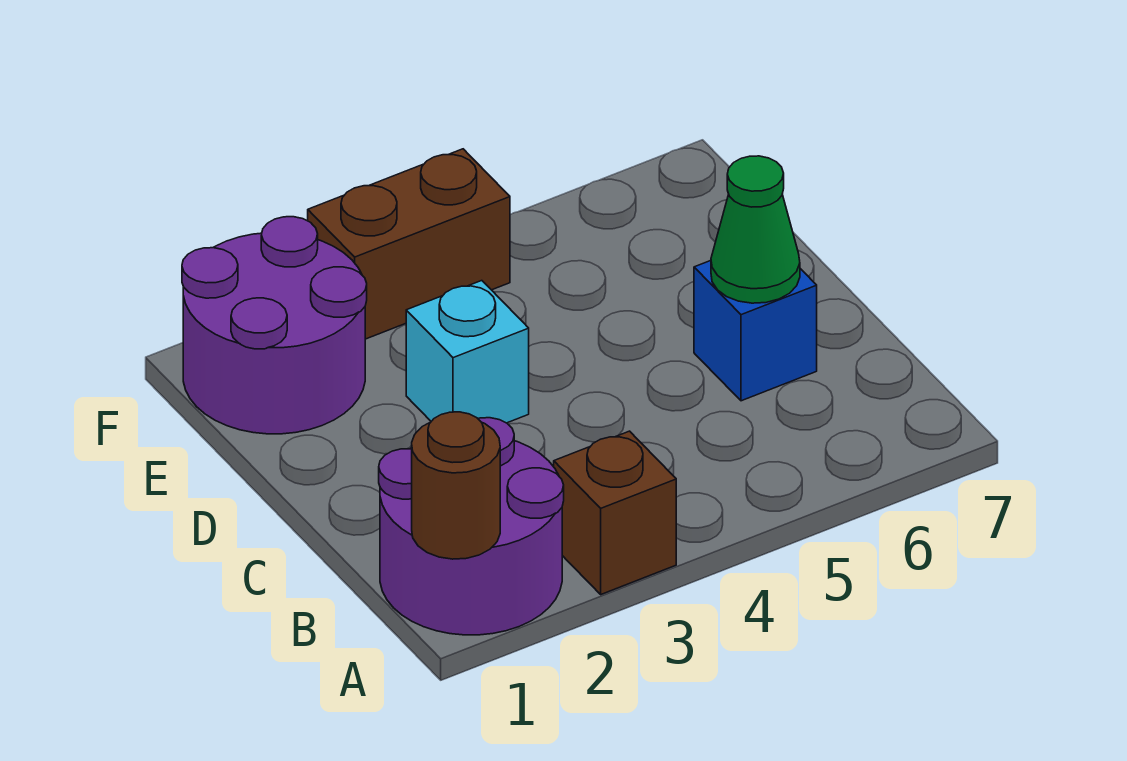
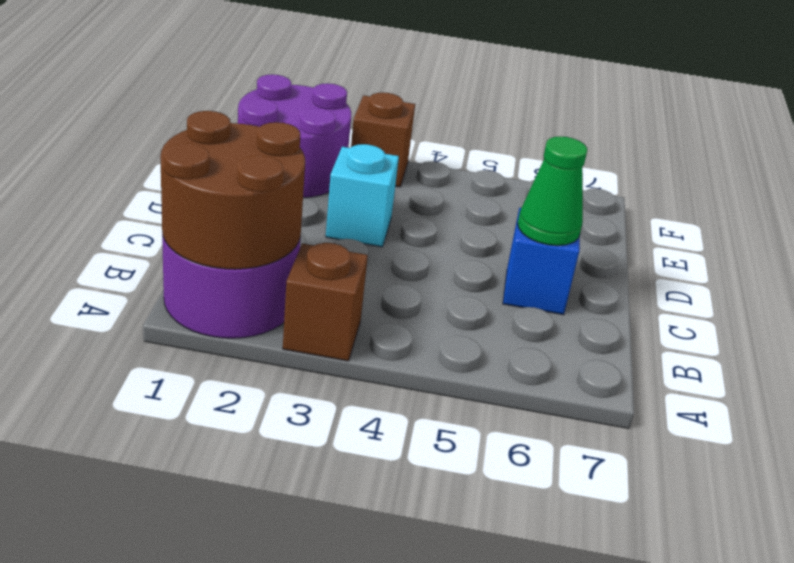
brown round brick A1 level 2 -> brown round brick A1:B2 level 2
brown brick F3:F4 level 1 -> brown brick F3 level 1

